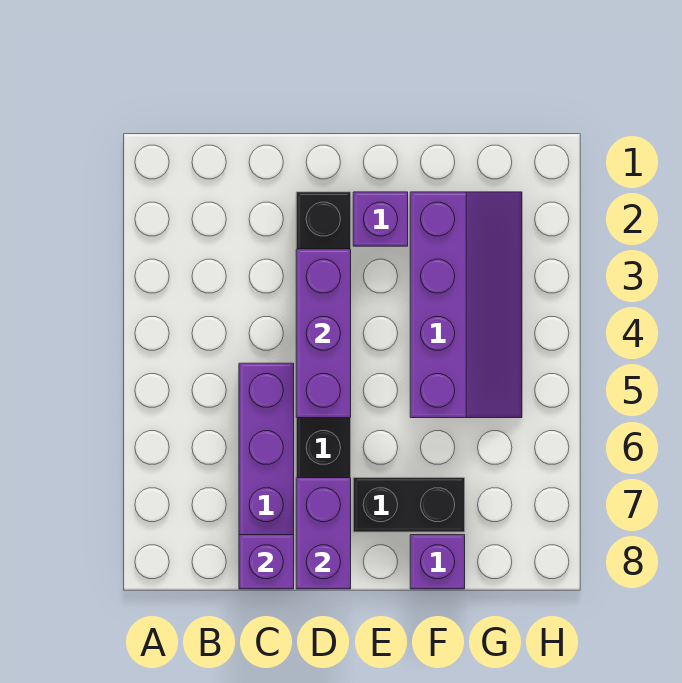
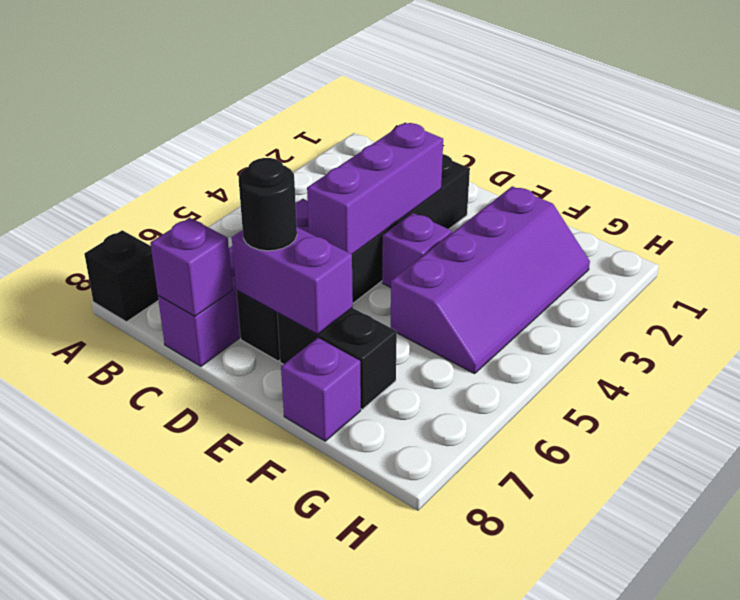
none -> black brick A8 level 1
purple brick D7:D8 level 2 -> purple brick D7:E7 level 2
none -> black round brick D7 level 3
purple brick E2 level 1 -> purple brick E4 level 1

